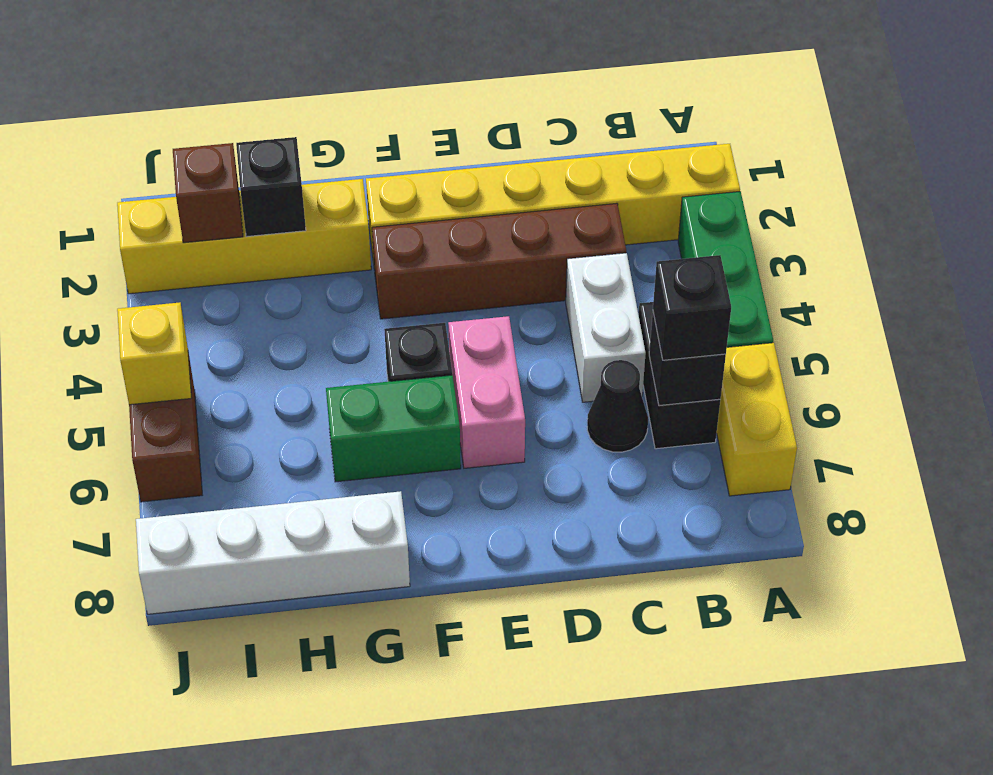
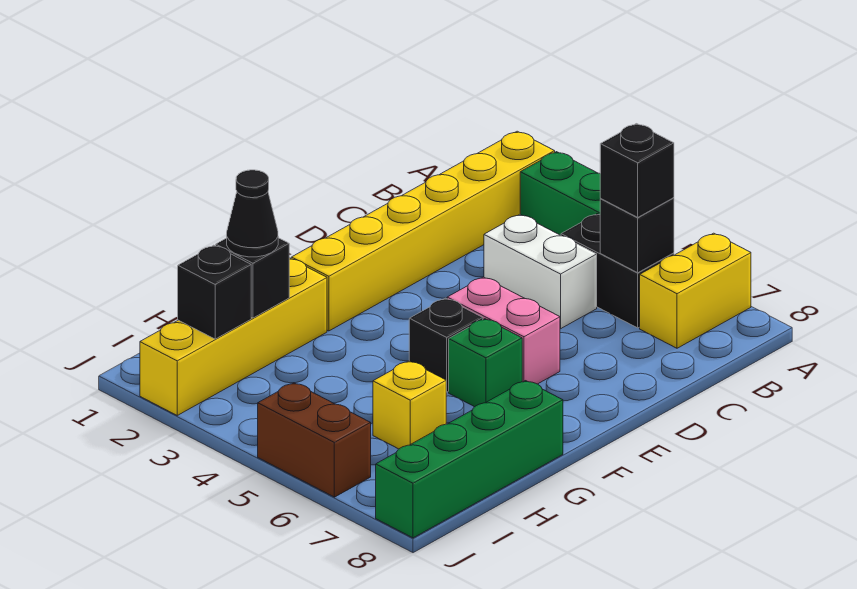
yellow brick A6:A7 level 1 -> yellow brick A7:B7 level 1
brown brick C3:F3 level 1 -> none
black cone C6 level 1 -> black cone H2 level 3
green brick F6:G6 level 1 -> green brick F6 level 1
white brick G8:J8 level 1 -> green brick G8:J8 level 1
brown brick I2 level 2 -> black brick I2 level 2
yellow brick J5 level 2 -> yellow brick H6 level 1

